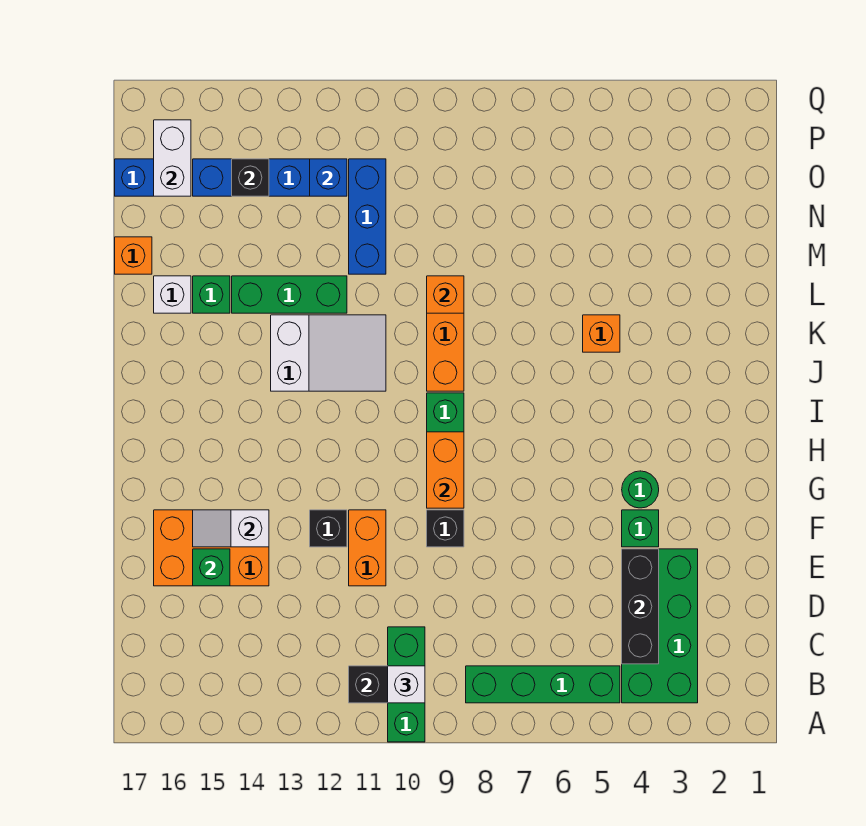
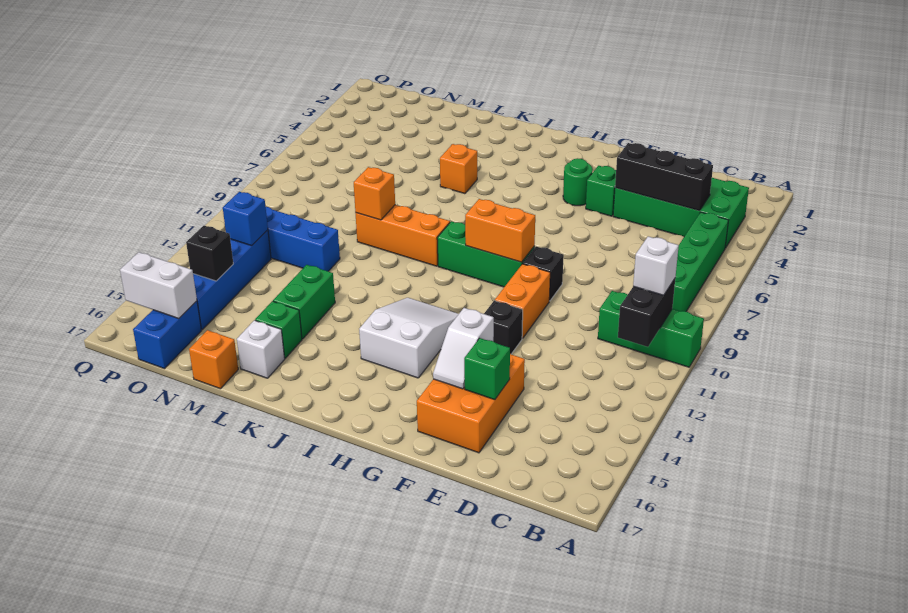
orange brick E11:F11 level 1 -> orange brick F10:F11 level 1
white slope J11:K13 level 1 top 13 -> white slope H12:I14 level 1 top 14
green brick L12:L14 level 1 -> green brick L13:L14 level 1

